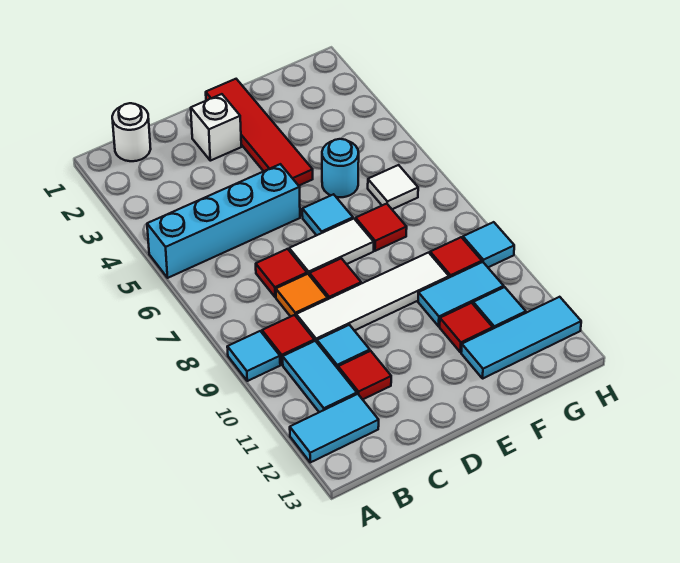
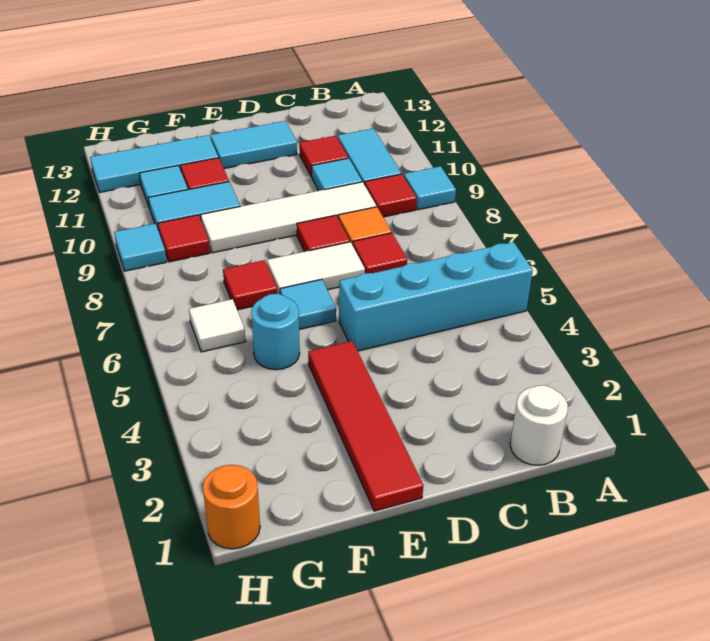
cyan tile A12:B12 level 1 -> cyan tile D12:E12 level 1
white brick D2 level 1 -> none
none -> orange round brick H1 level 1

